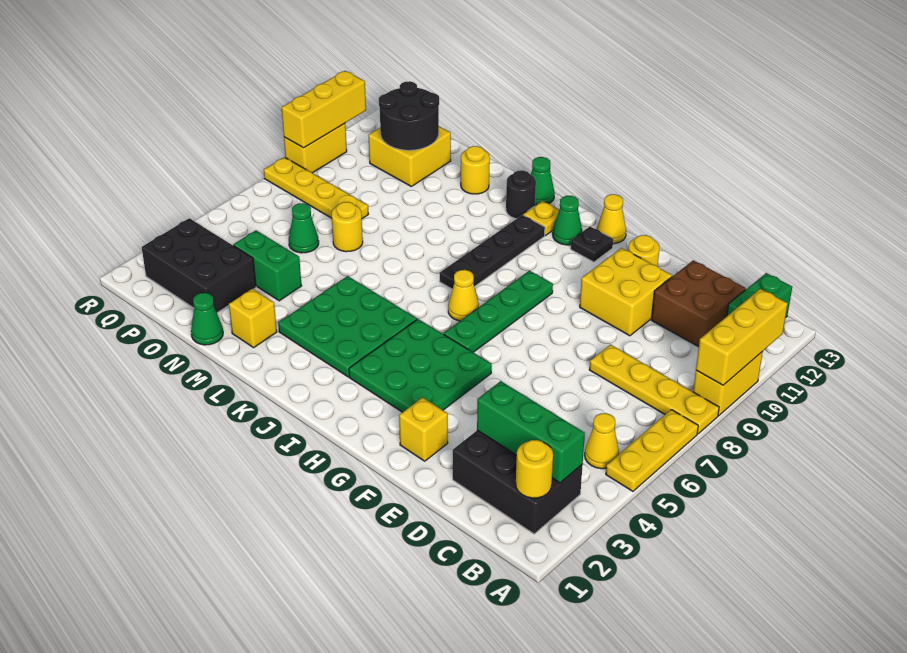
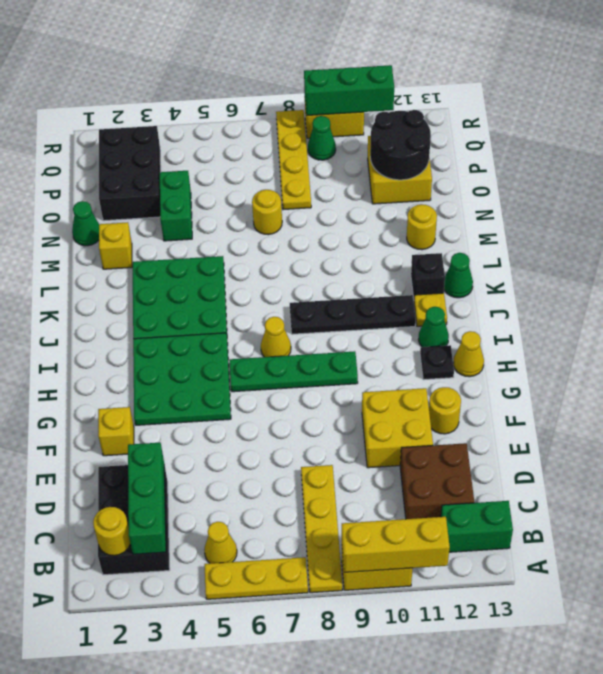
black round brick K12 level 1 -> black brick K12 level 1
green cone O6 level 1 -> green cone Q9 level 1
yellow brick R9:R11 level 2 -> green brick R9:R11 level 2

